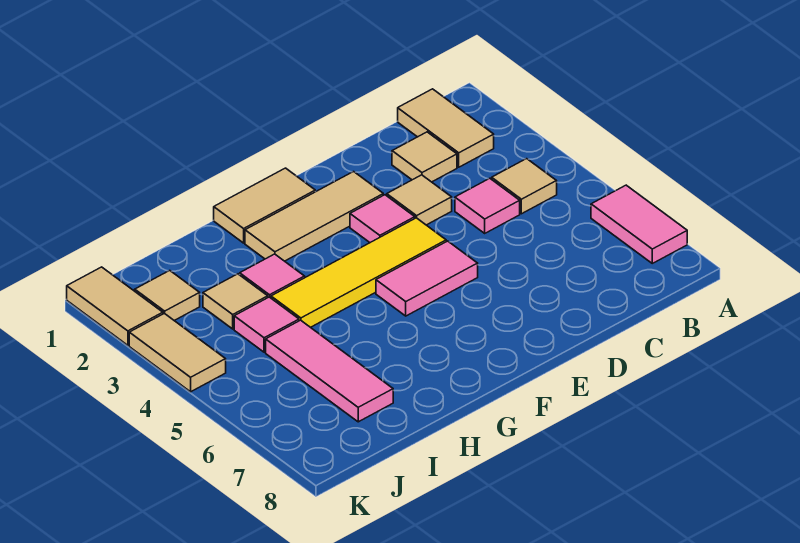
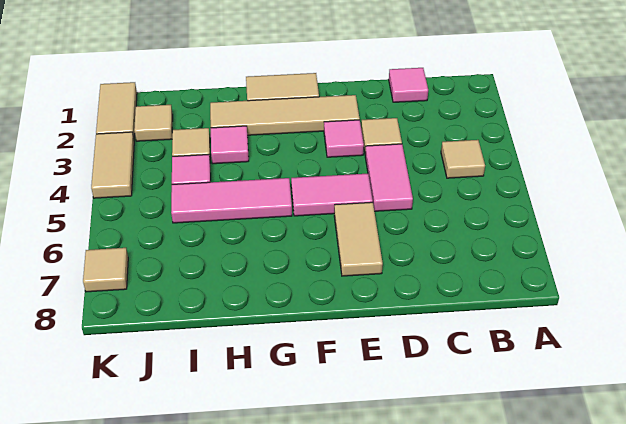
pink tile A6:A7 level 1 -> pink tile D4:D5 level 1
tan tile B1:B2 level 1 -> tan tile E6:E7 level 1
tan tile C2 level 1 -> tan tile K7 level 1
pink tile C4 level 1 -> pink tile C1 level 1
tan tile E2:G2 level 1 -> tan tile E2:H2 level 1
yellow tile E4:H4 level 1 -> none
pink tile I5:I7 level 1 -> pink tile G5:I5 level 1

